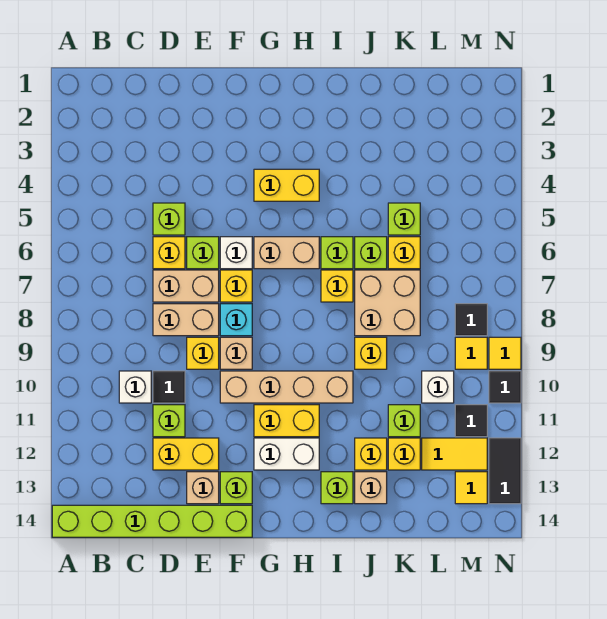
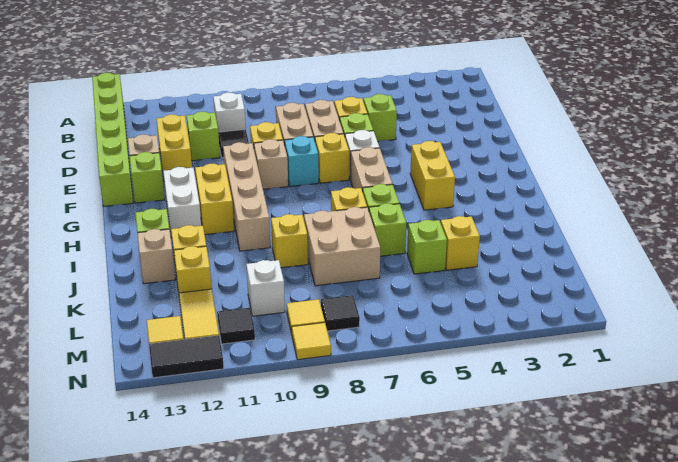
yellow brick K6 level 1 -> yellow brick K4 level 1
lime brick K11 level 1 -> none
black tile N10 level 1 -> none

